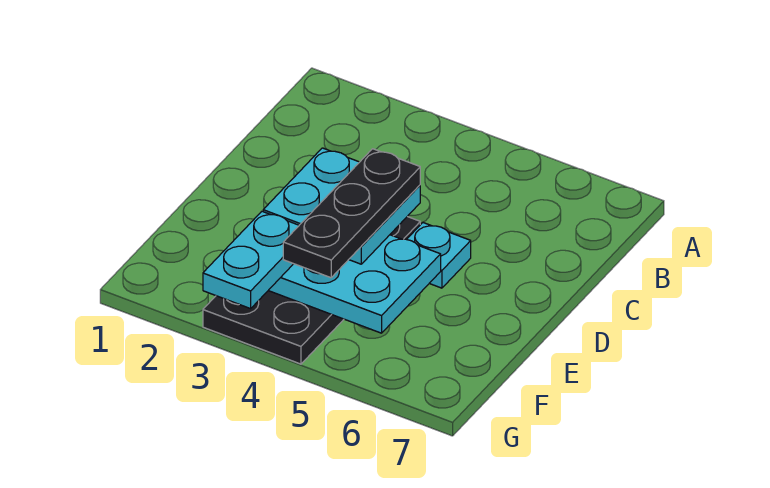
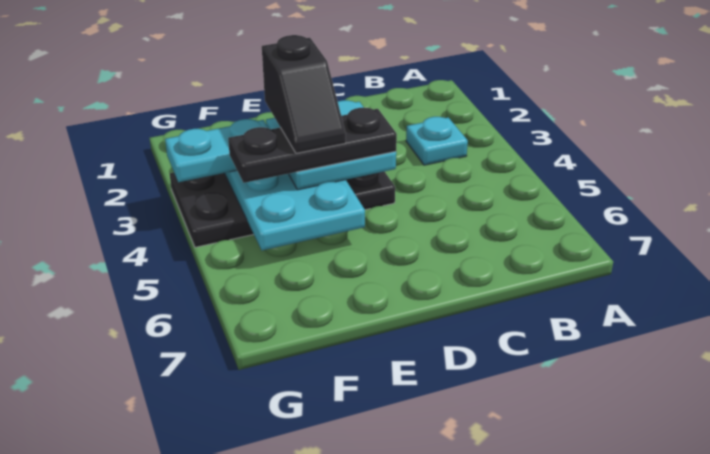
cyan plate D5 level 1 -> cyan plate B3 level 1
none -> black slope E3:E4 level 5 top 3

